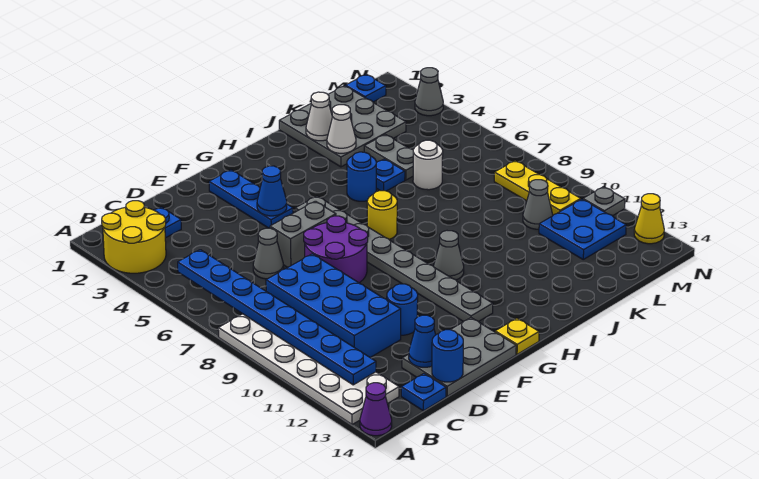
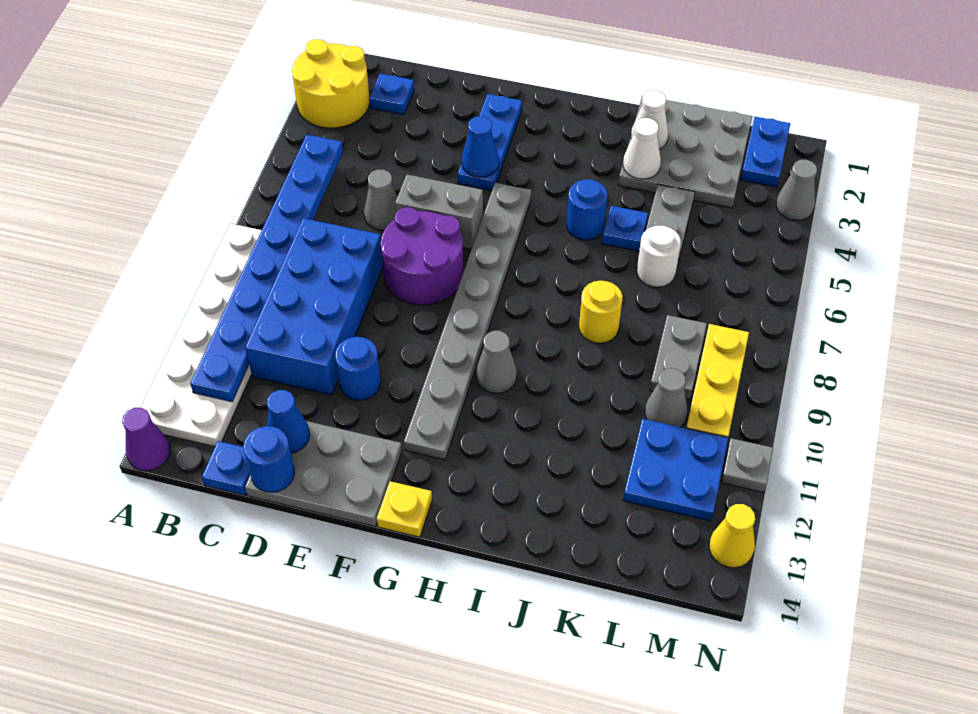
yellow round brick H7 level 1 -> yellow round brick J8 level 1
none -> grey plate L8:L9 level 1
blue plate M1 level 1 -> blue plate M1:M2 level 1

